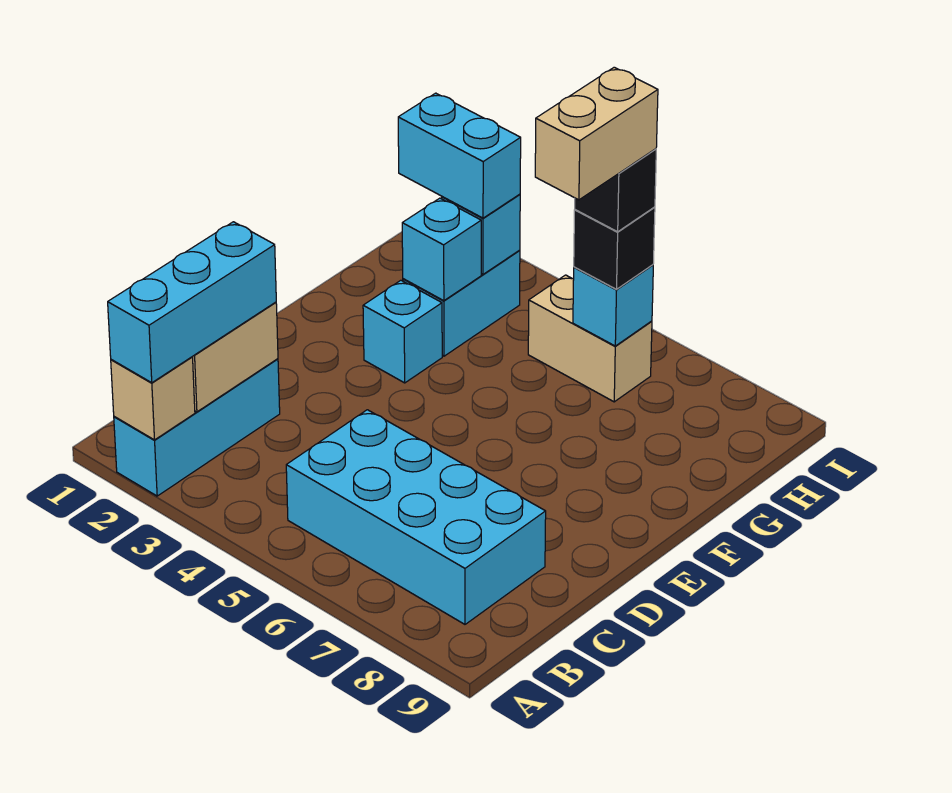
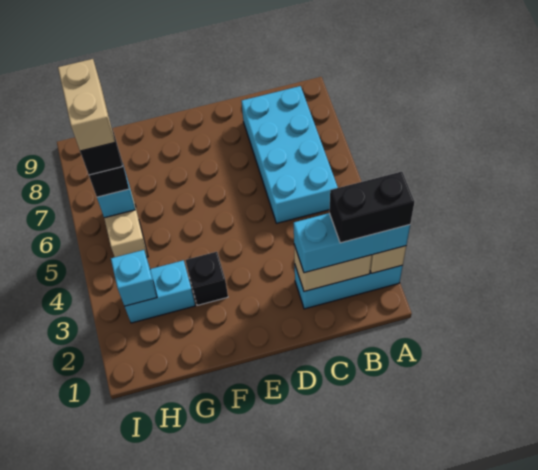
none -> black brick A2:B2 level 4
cyan brick F3 level 1 -> black brick F3 level 1
cyan brick G3 level 2 -> none
tan brick G6:H6 level 5 -> tan brick H6:H7 level 5
cyan brick H2:H3 level 3 -> none

